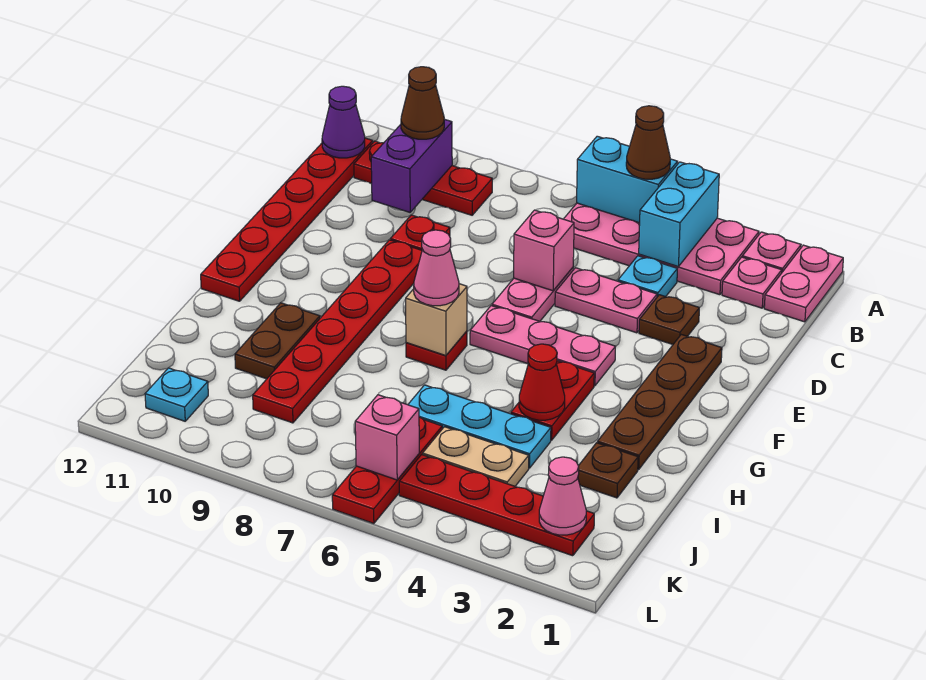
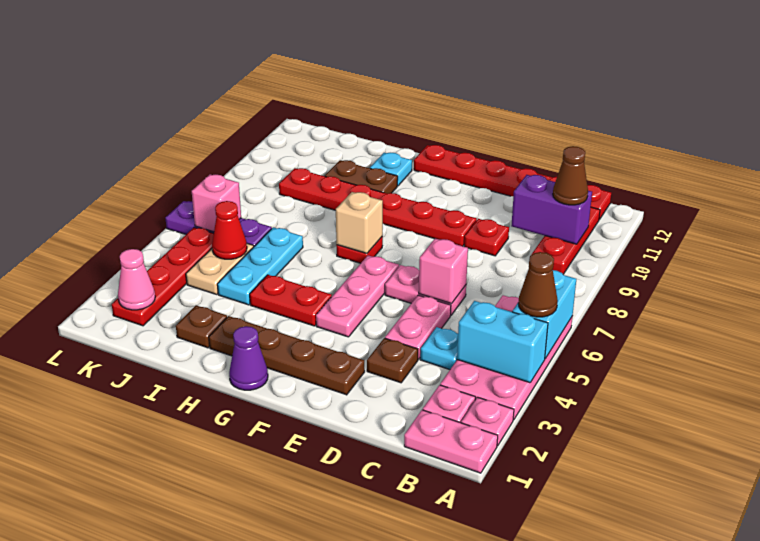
purple cone B12 level 2 -> purple cone G1 level 1
pink cone G7 level 3 -> none
red cone H4 level 2 -> red cone J5 level 2
red plate J6:L6 level 1 -> purple plate J6:L6 level 1
cyan plate K11 level 1 -> cyan plate H11 level 1

